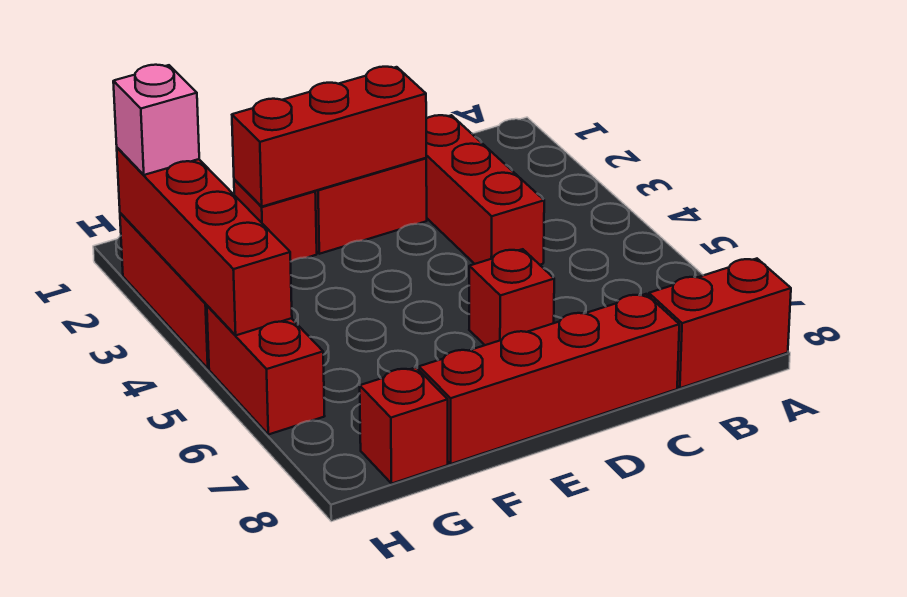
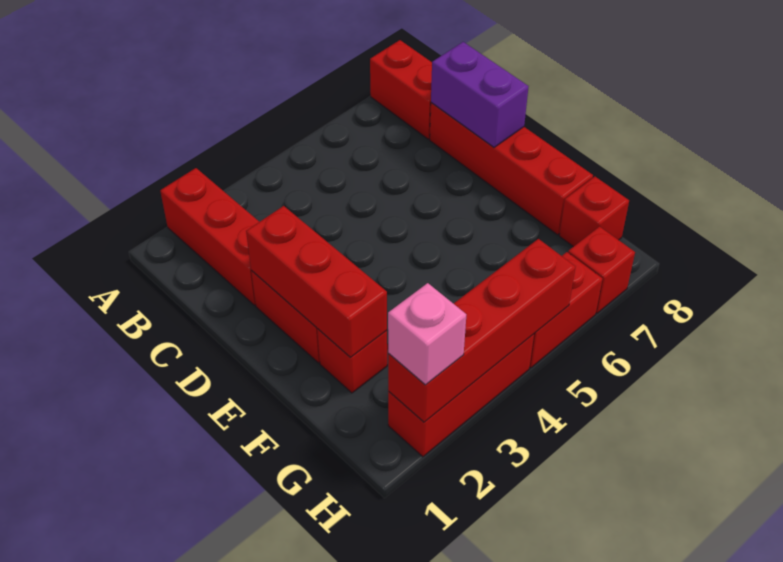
red brick C2:C4 level 1 -> red brick A2:C2 level 1
none -> purple brick C8:D8 level 2
red brick D6 level 1 -> red brick H7 level 1

